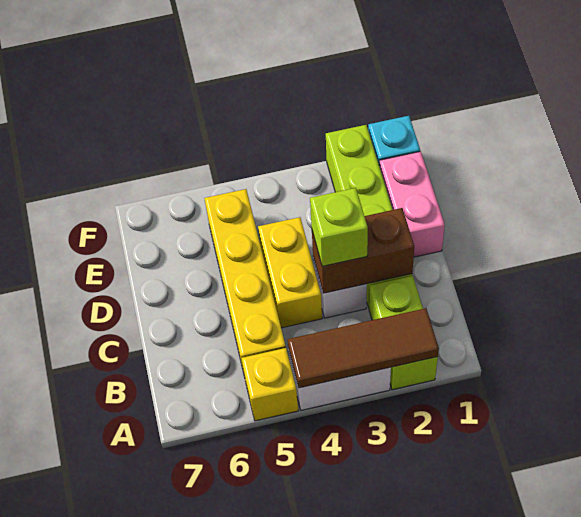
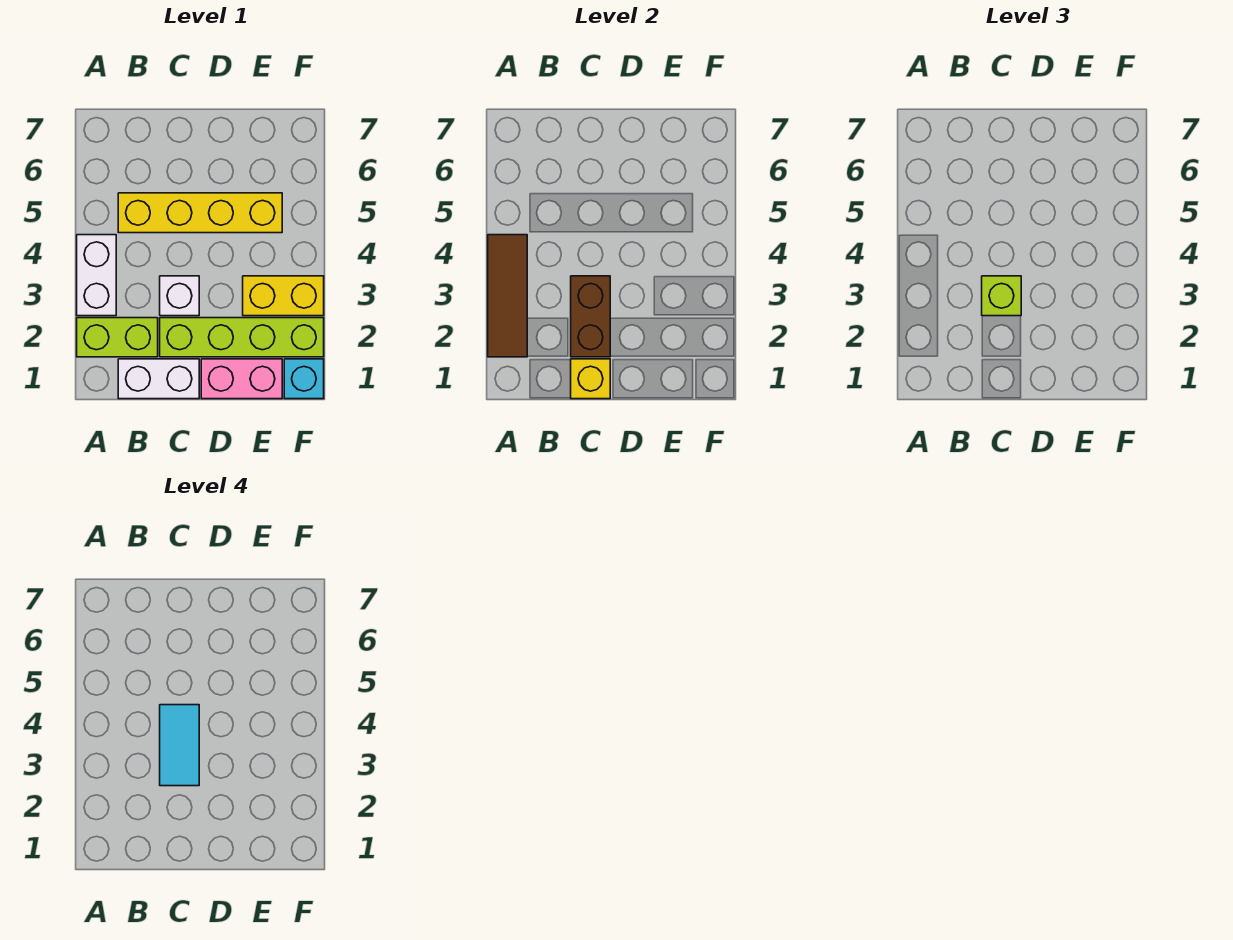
yellow brick A5 level 1 -> yellow brick C1 level 2
none -> white brick B1:C1 level 1
none -> cyan tile C3:C4 level 4
yellow brick C4:D4 level 1 -> yellow brick E3:F3 level 1

